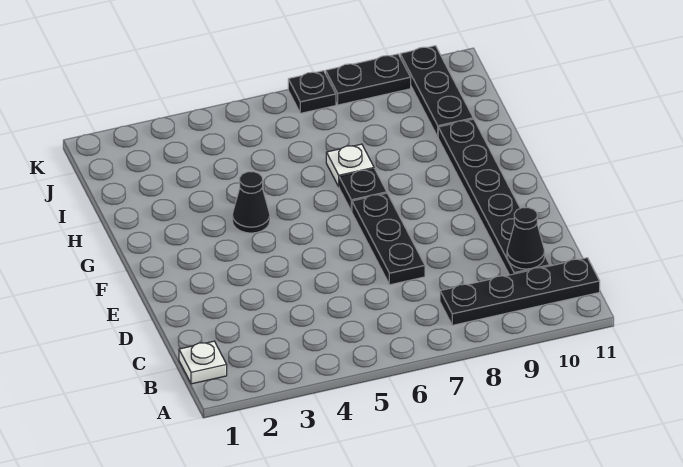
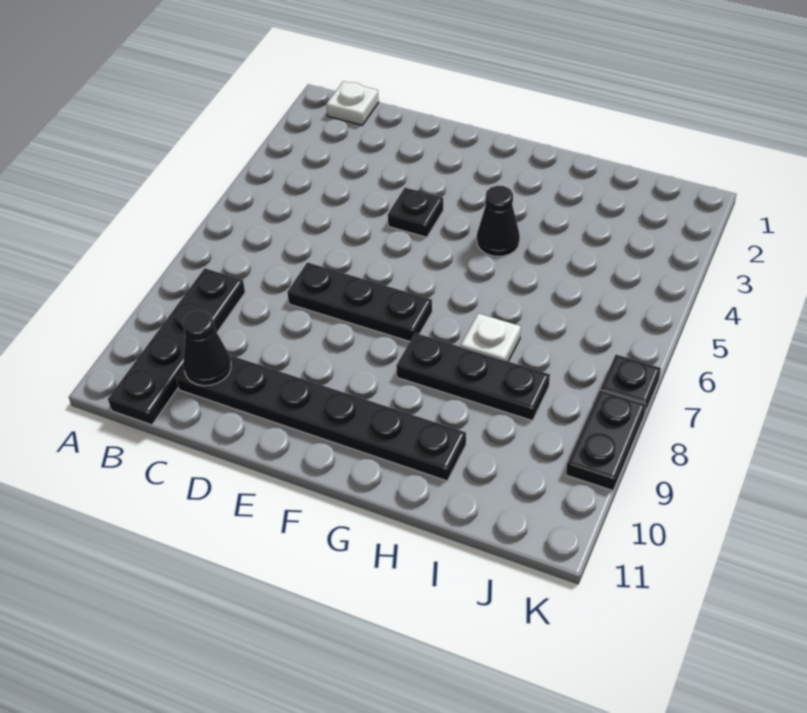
black plate G7 level 1 -> black plate E4 level 1
black plate I10:K10 level 1 -> black plate G8:I8 level 1

